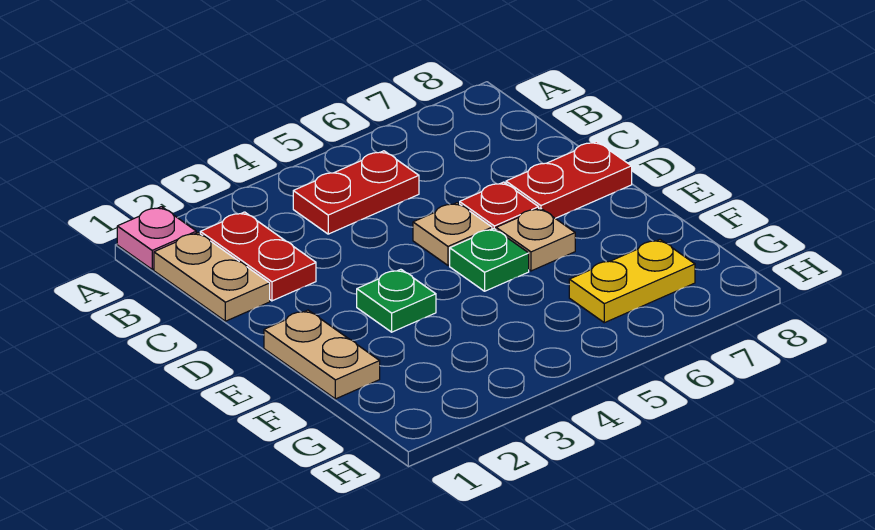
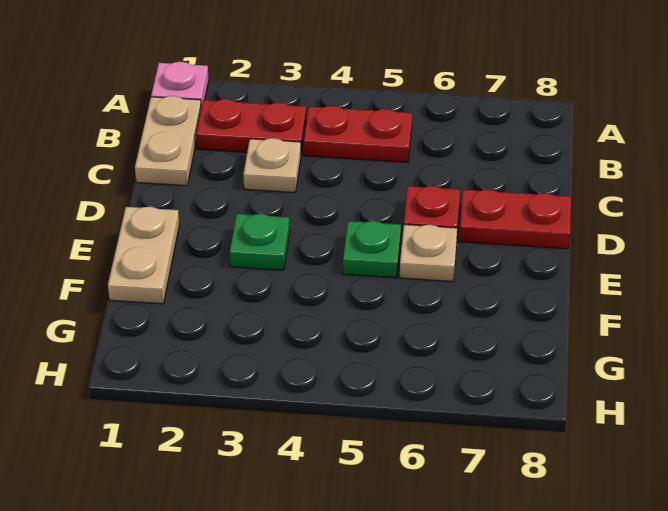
red plate B2:C2 level 1 -> red plate B2:B3 level 1
tan plate D5 level 1 -> tan plate C3 level 1
yellow plate G6:G7 level 1 -> none

